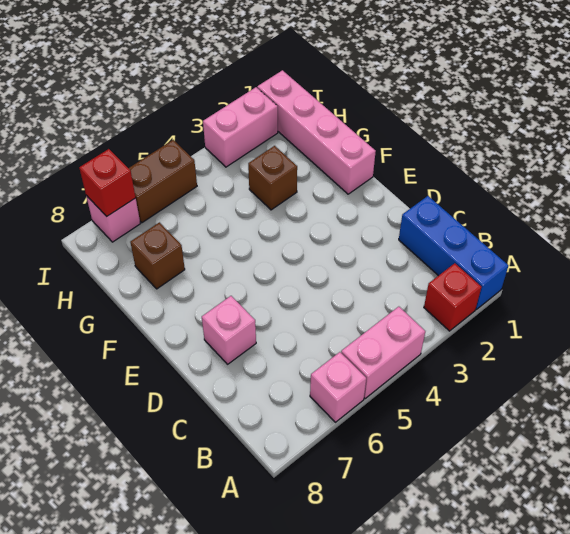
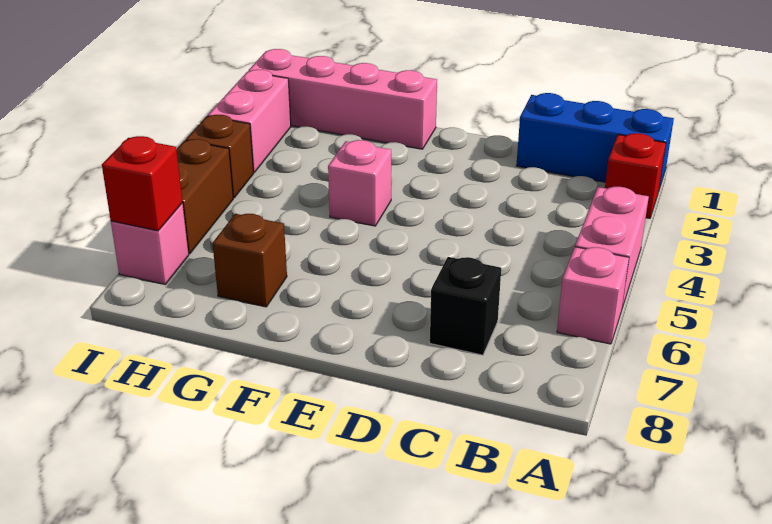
none -> black brick C7 level 1
pink brick D7 level 1 -> pink brick F4 level 1
brown brick G3 level 1 -> brown brick I4 level 1

